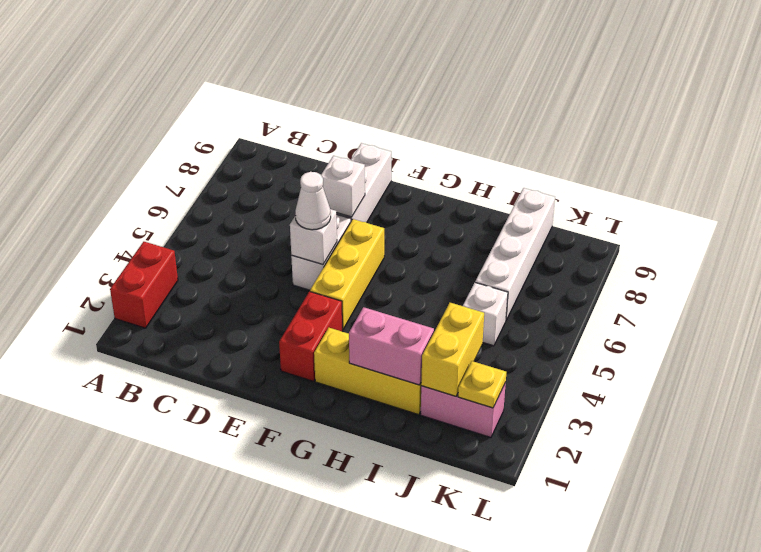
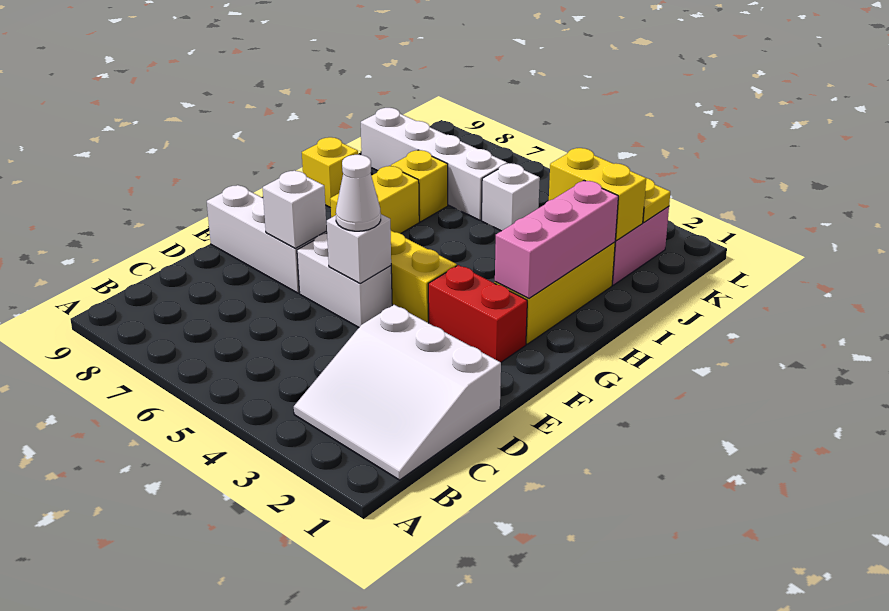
red brick A2:A3 level 1 -> none
none -> white slope B1:D3 level 1 top D
none -> yellow brick G7:H7 level 1
pink brick H2:I2 level 2 -> pink brick G2:I2 level 2
none -> yellow brick H9 level 1
none -> yellow brick I7 level 1

